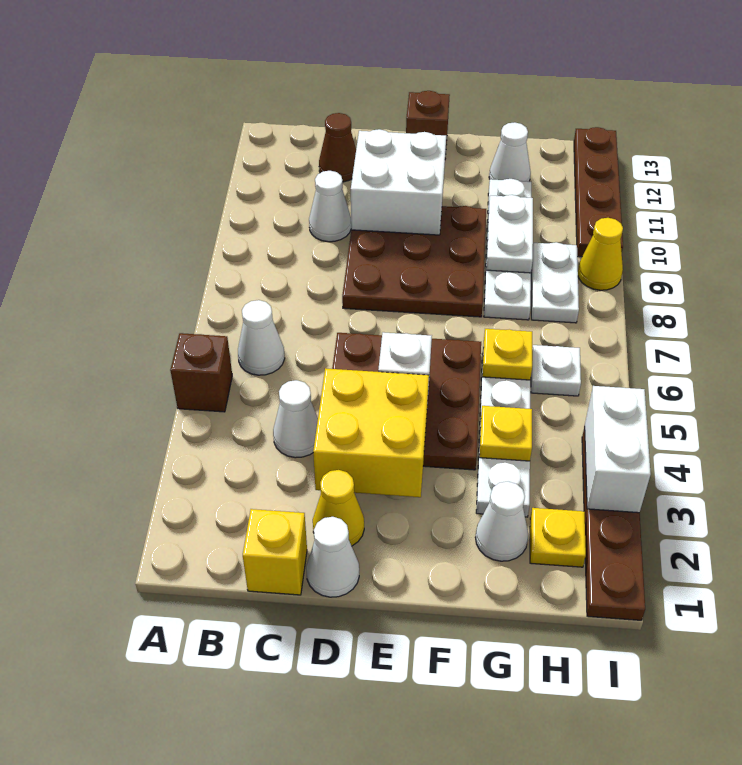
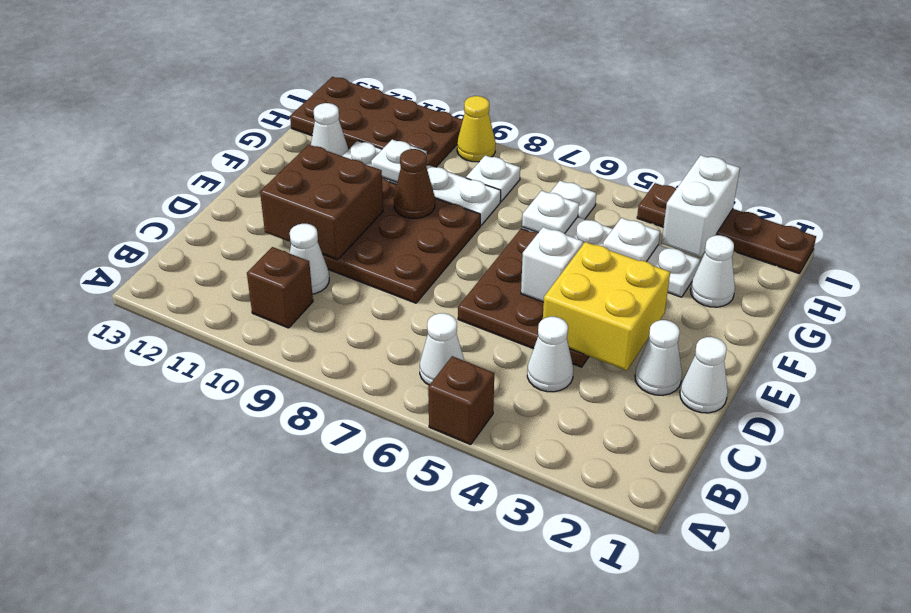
yellow brick C1 level 1 -> none
brown cone C12 level 1 -> brown cone F9 level 2
yellow cone D2 level 1 -> white cone D2 level 1
white brick D10:E11 level 2 -> brown brick D10:E11 level 2
brown brick E13 level 1 -> brown brick B10 level 1
yellow plate G4 level 2 -> white plate G4 level 2
yellow plate G6 level 2 -> white plate G6 level 2
white plate G9:G10 level 2 -> white plate G10 level 2
yellow plate H2 level 1 -> none
white plate H8:H9 level 1 -> white plate H8 level 1
white brick I3:I4 level 2 -> white brick H3:I3 level 2
brown plate I10:I13 level 1 -> brown plate H10:I13 level 1

